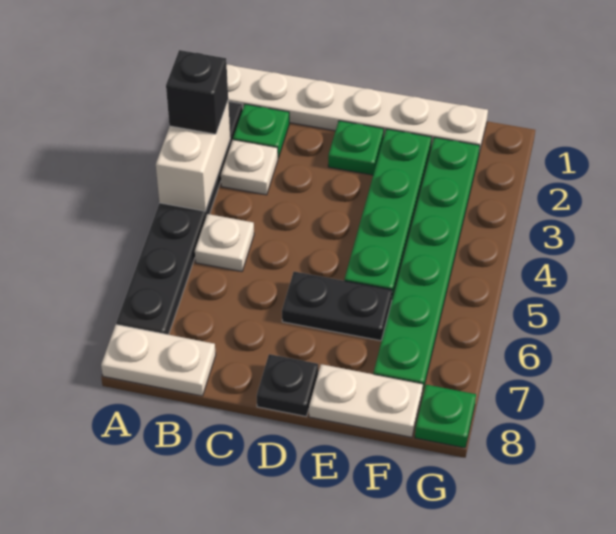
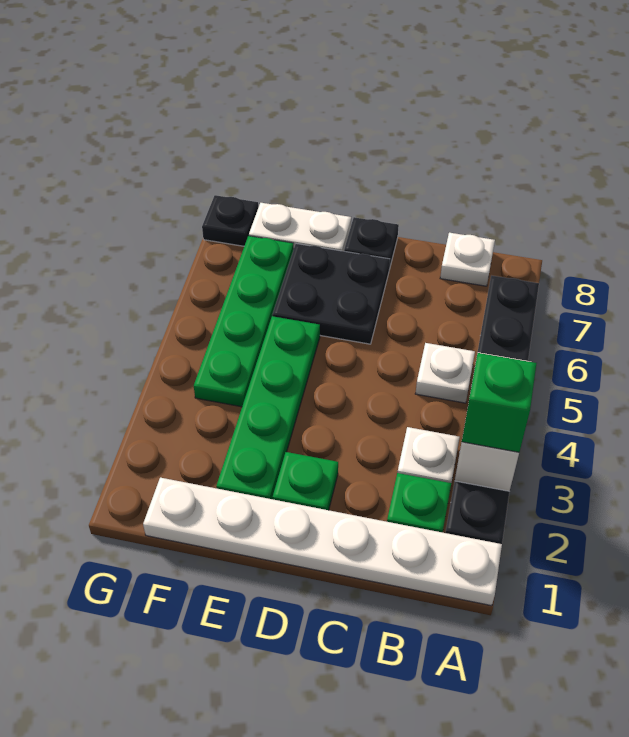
black brick A3 level 3 -> green brick A3 level 3
white plate A8:B8 level 1 -> white plate B8 level 1
black plate D6:E6 level 1 -> black plate D6:E7 level 1
green plate F2:F7 level 1 -> green plate F4:F7 level 1
green plate G8 level 1 -> black plate G8 level 1

